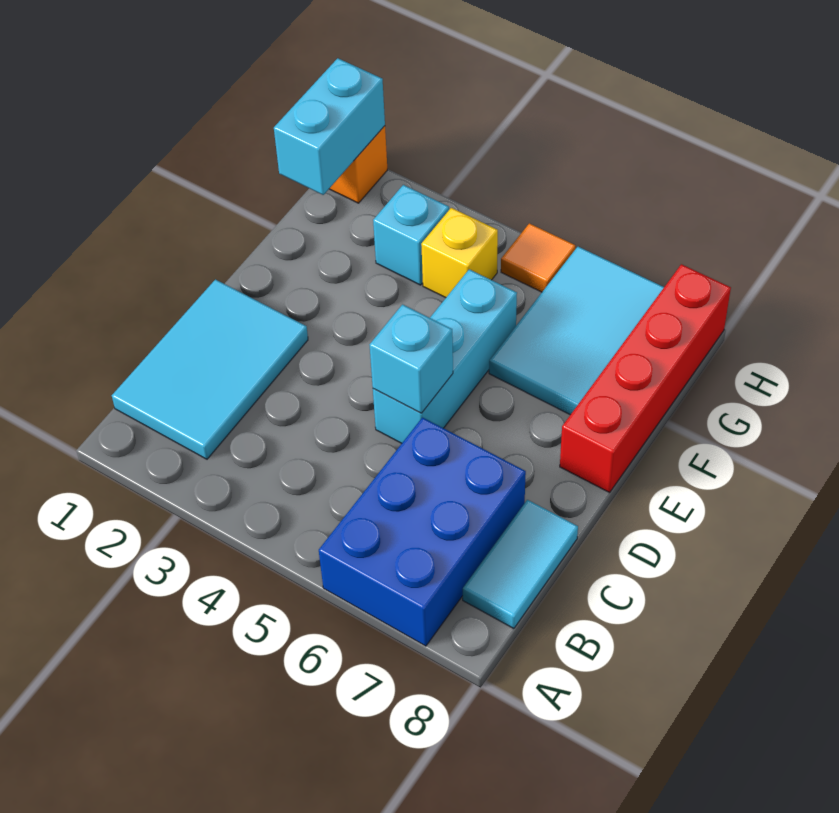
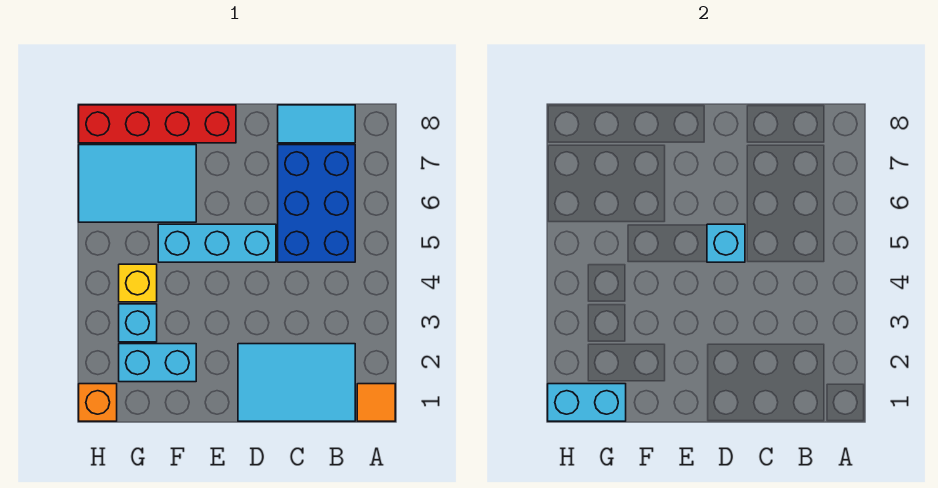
blue brick A6:C7 level 1 -> blue brick B5:C7 level 1
none -> cyan brick F2:G2 level 1
orange tile H5 level 1 -> orange tile A1 level 1

